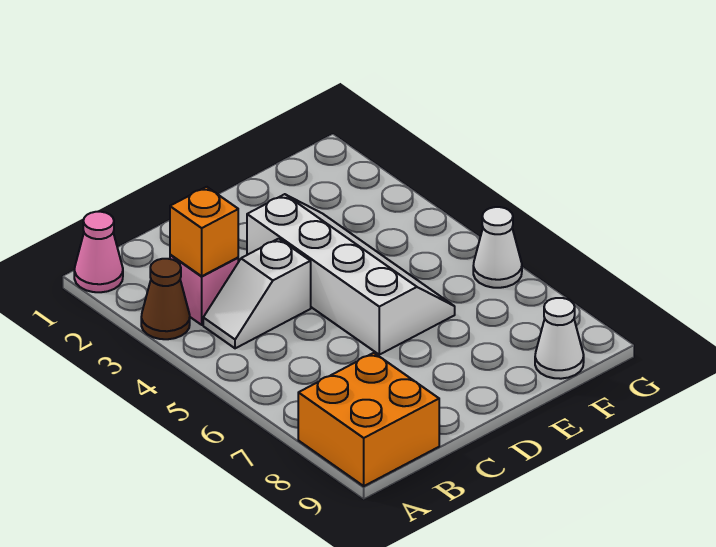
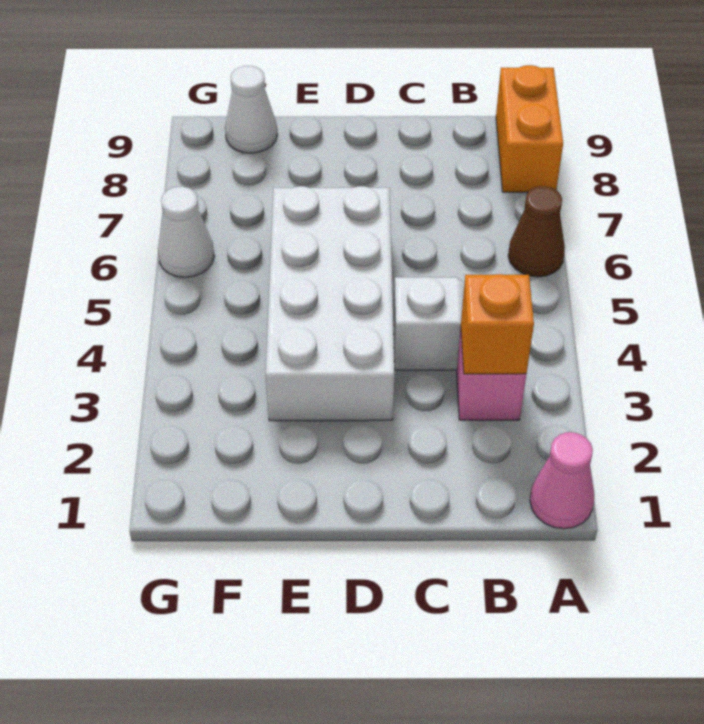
brown cone A3 level 1 -> brown cone A6 level 1
orange brick A8:B9 level 1 -> orange brick A8:A9 level 1
white slope D3:E6 level 1 top D -> white brick D3:E6 level 1

